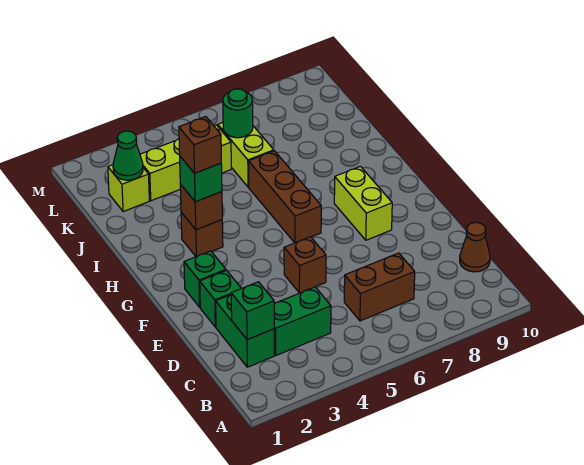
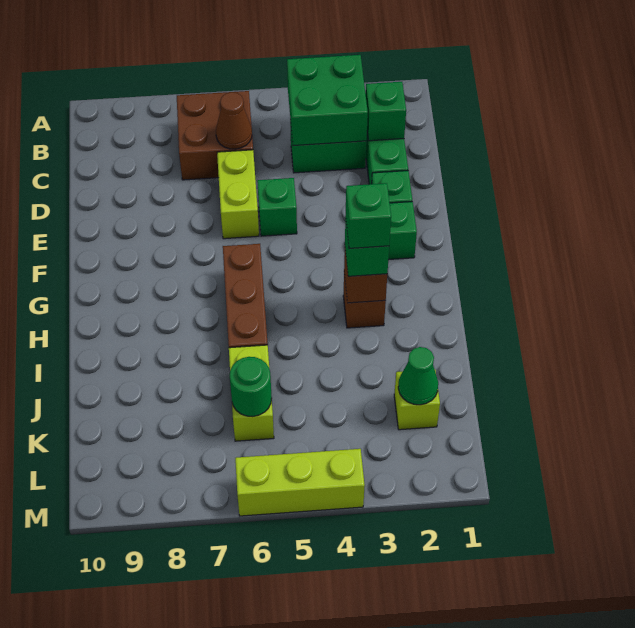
none -> green brick B3:C4 level 2
brown brick C6:C7 level 1 -> brown brick B6:C7 level 1
brown cone C10 level 1 -> brown cone C6 level 2
brown brick E5 level 1 -> green brick E5 level 1
lime brick F8:G8 level 1 -> lime brick D6:E6 level 1
brown brick H3 level 4 -> green brick H3 level 4
lime brick K3:K5 level 1 -> lime brick M4:M6 level 1

